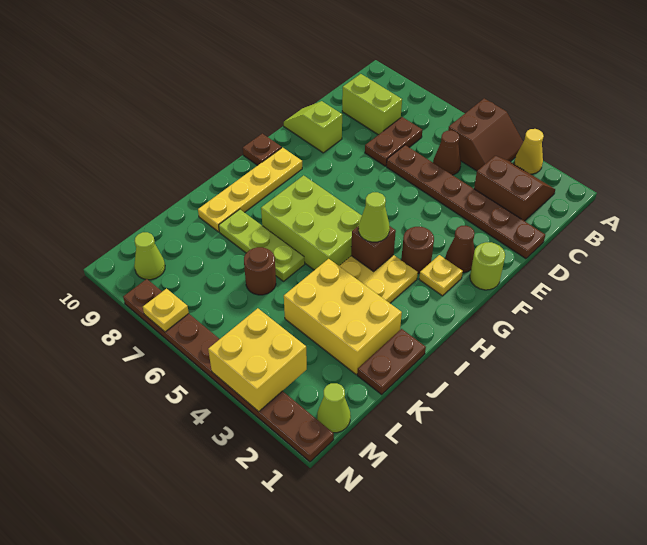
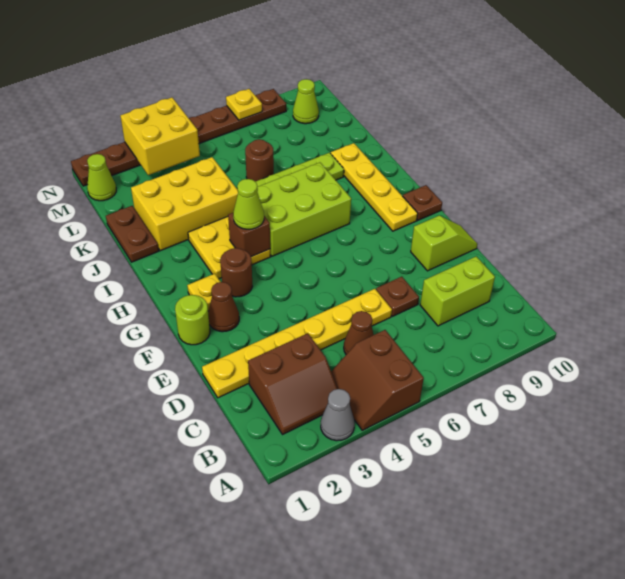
yellow cone A3 level 1 -> grey cone A3 level 1
brown plate C7:D7 level 1 -> brown plate D7 level 1
brown plate D1:D6 level 1 -> yellow plate D1:D6 level 1

